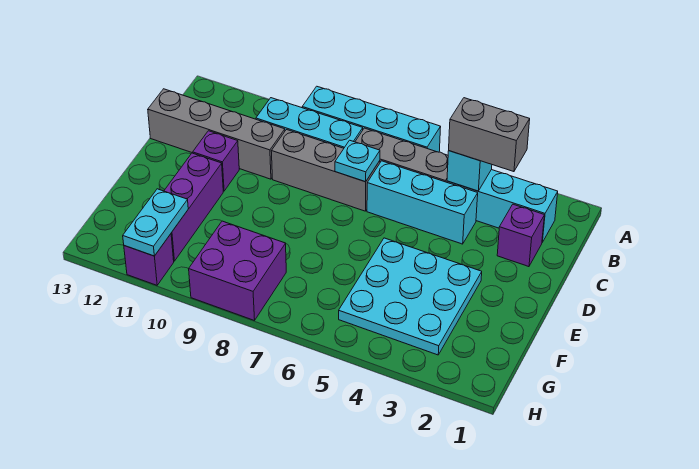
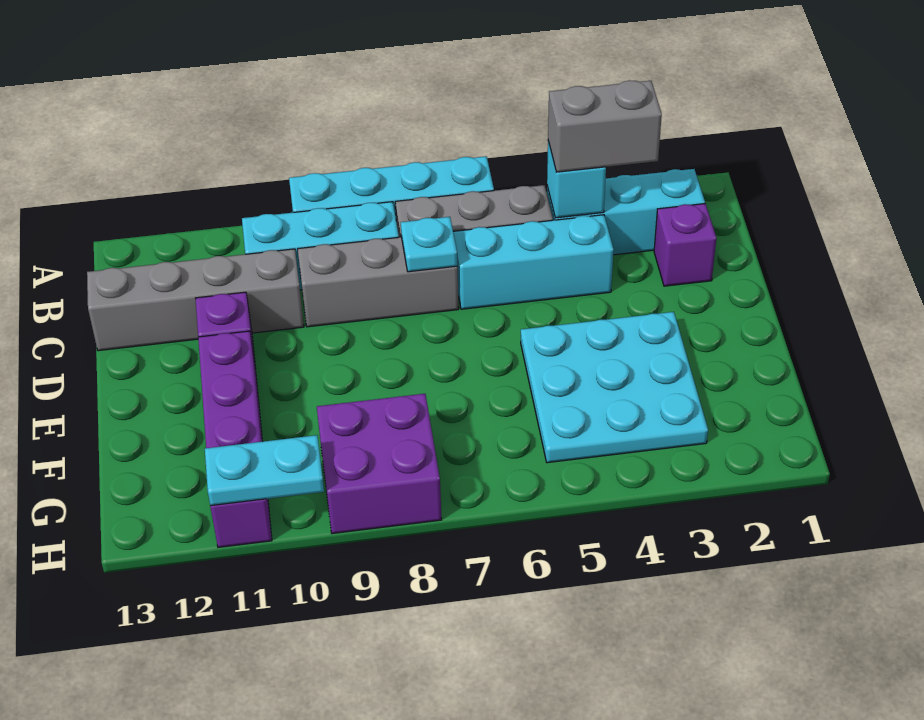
cyan plate G11:H11 level 2 -> cyan plate H10:H11 level 2

